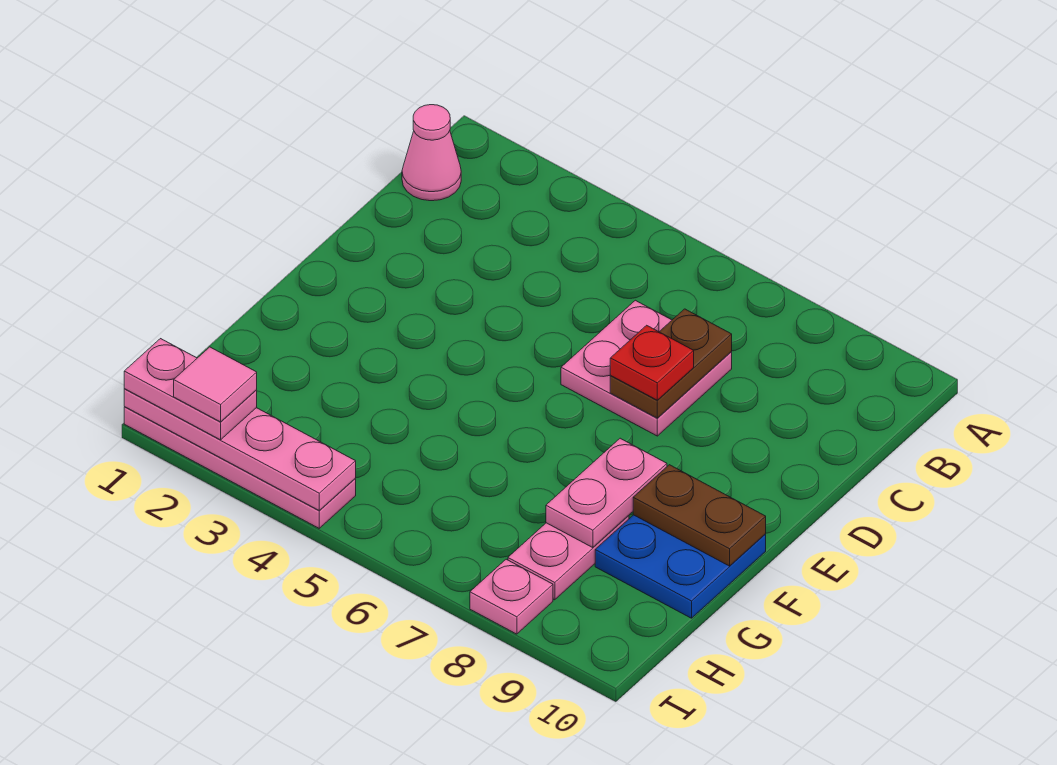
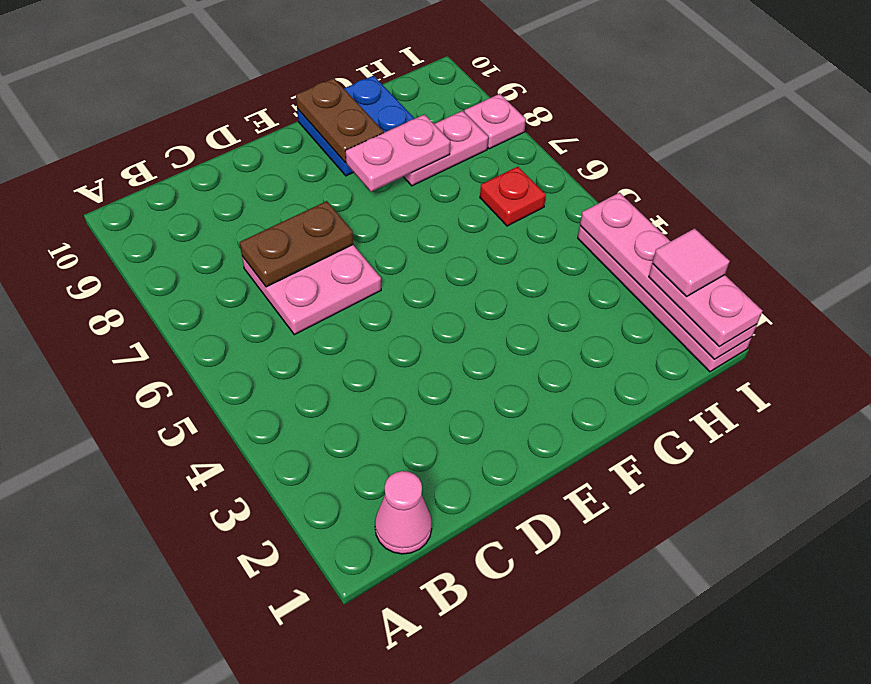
red plate D7 level 3 -> red plate H6 level 1

